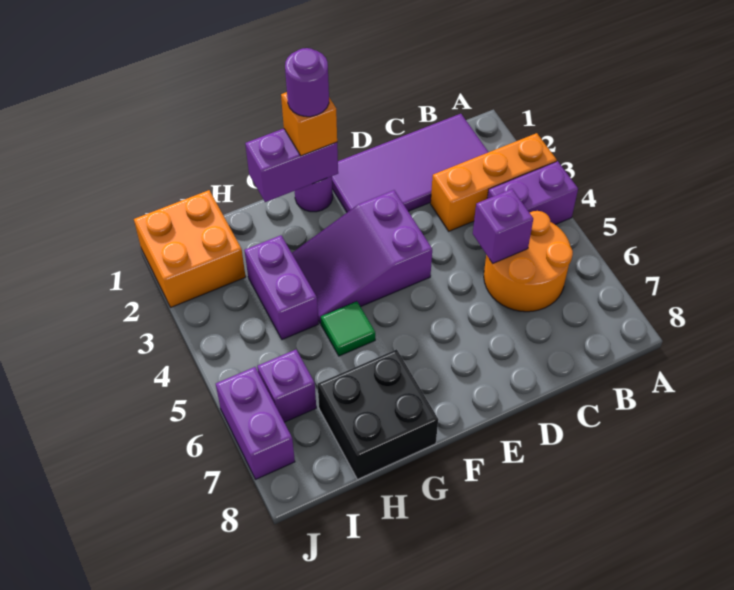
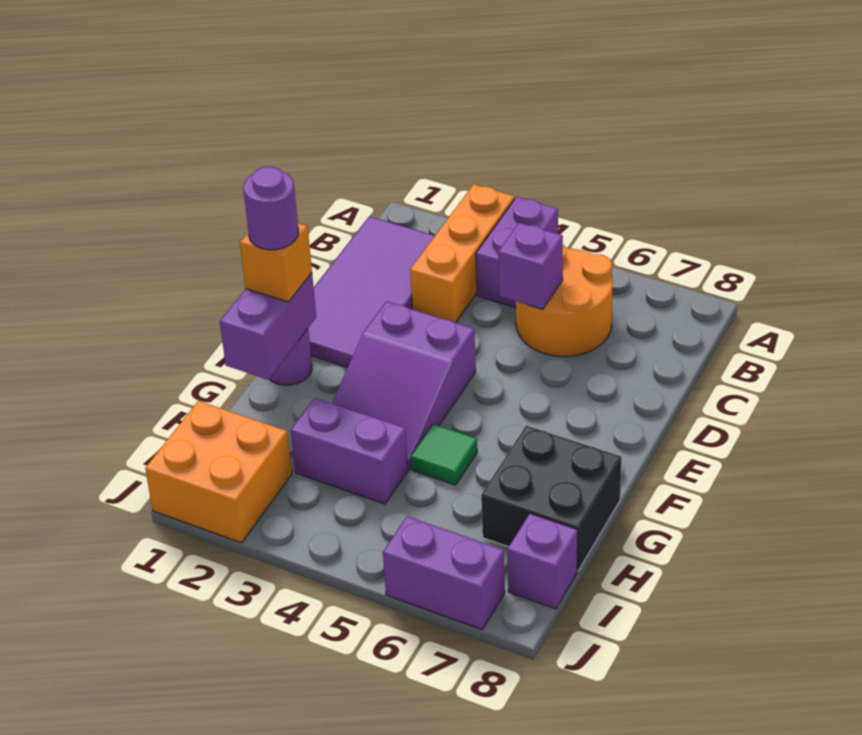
purple brick I6 level 1 -> purple brick I8 level 1

